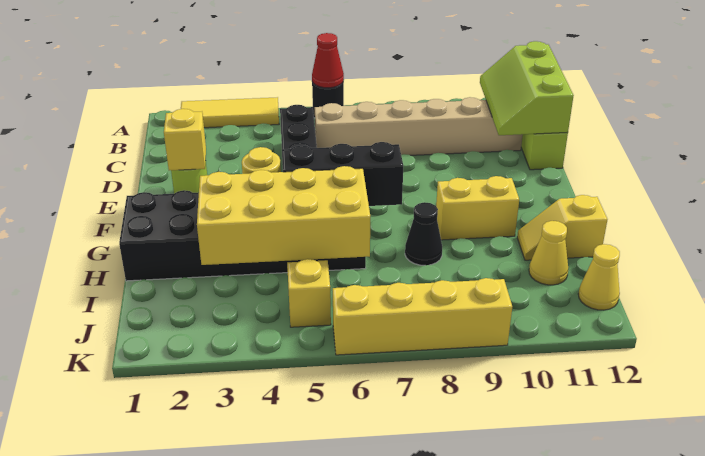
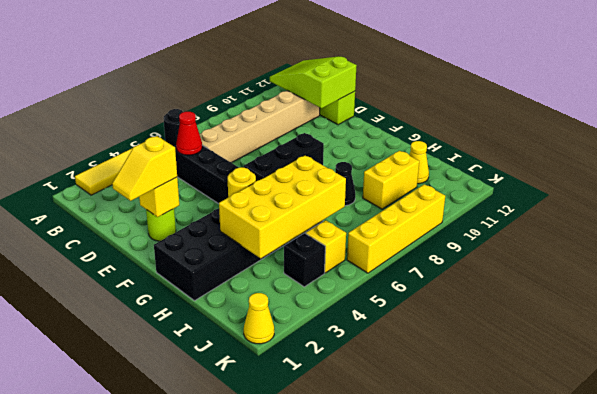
red cone A6 level 2 -> red cone C5 level 2
lime slope B11:D12 level 2 top 12 -> lime slope B11:D12 level 2 top D
yellow brick G9:G10 level 1 -> yellow brick I9:I10 level 1
yellow slope H11:H12 level 1 top 12 -> yellow slope E1:E2 level 3 top 2
none -> black brick J4 level 1
yellow cone J12 level 1 -> yellow cone K1 level 1

